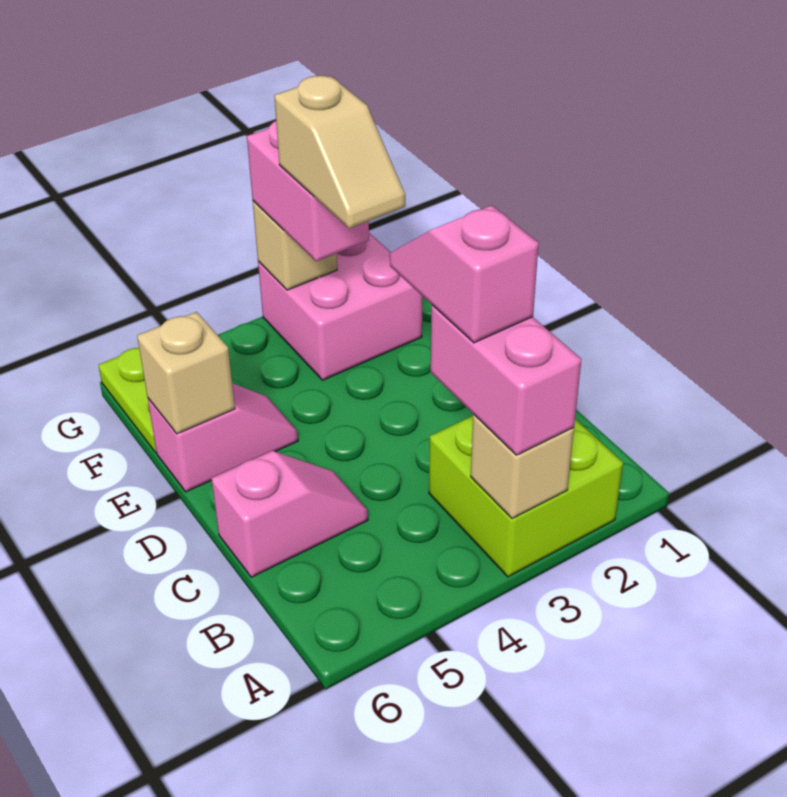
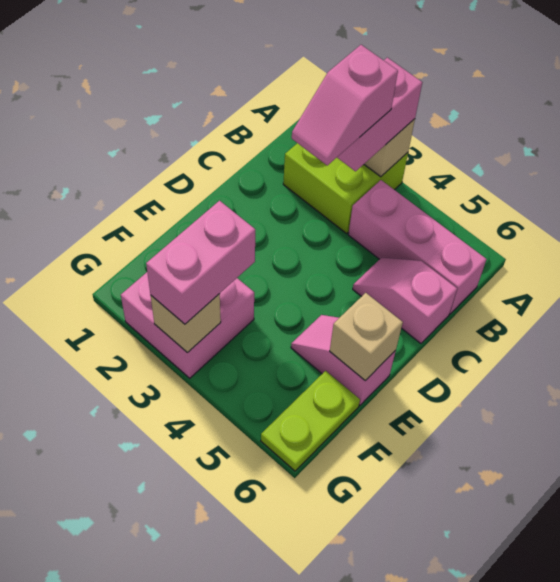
none -> pink brick B4:B6 level 1
tan slope E3:F3 level 4 top F -> none

